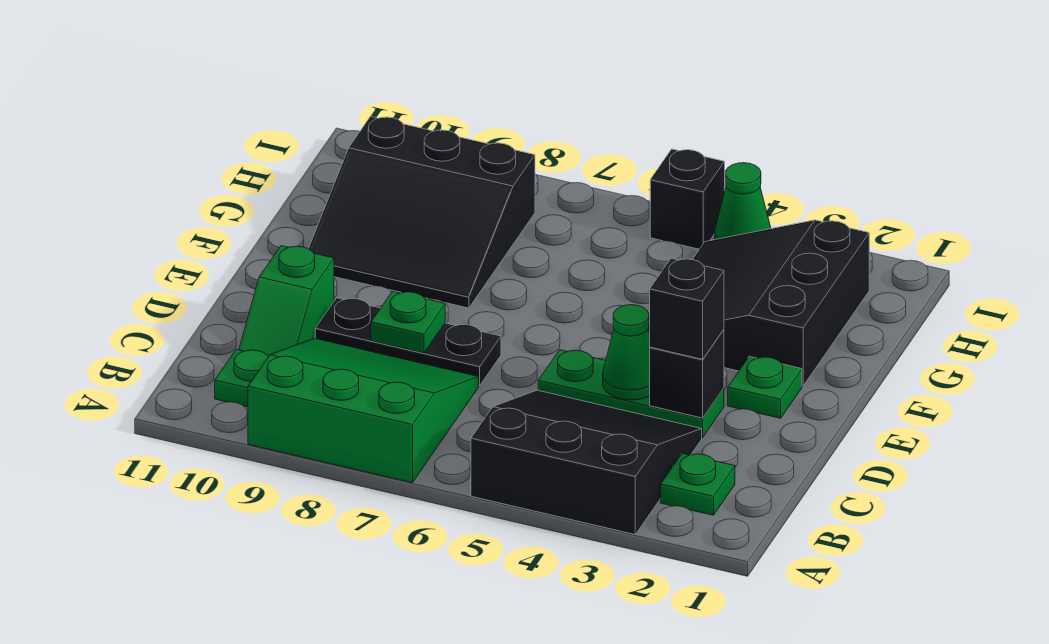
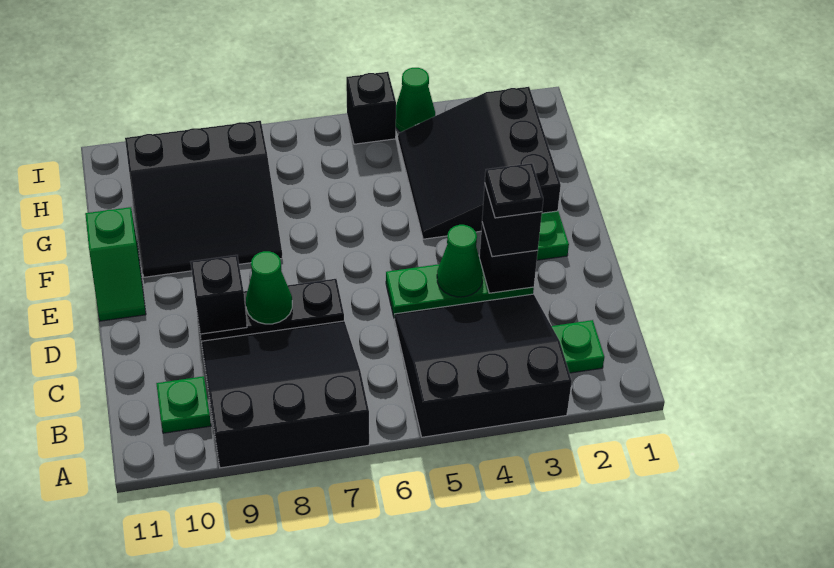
green slope A7:C9 level 1 top A -> black slope A7:C9 level 1 top A
green slope C10:D10 level 1 top D -> green slope E11:F11 level 1 top F
none -> black plate D3 level 4
green plate D8 level 2 -> green cone D8 level 2
none -> black brick D9 level 2

